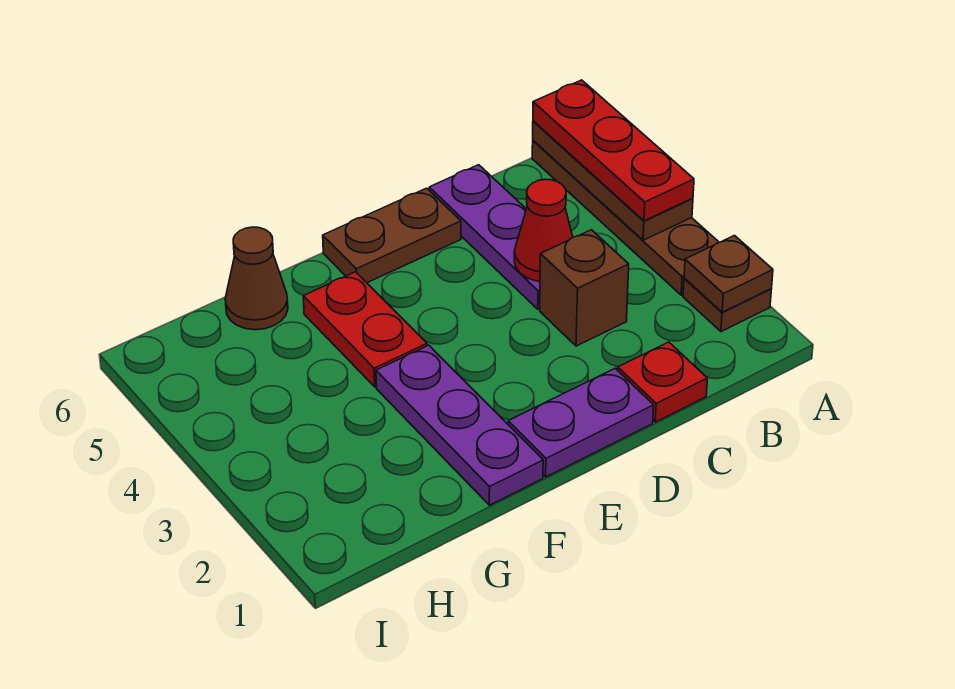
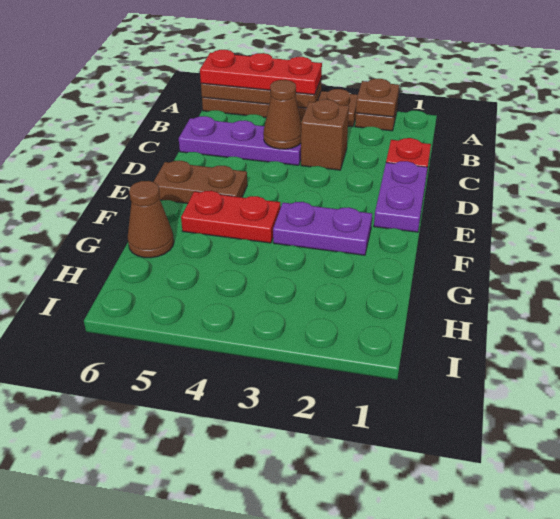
red cone C4 level 2 -> brown cone C4 level 2
brown plate D6:E6 level 1 -> brown plate E5:E6 level 1
purple plate F1:F3 level 1 -> purple plate F2:F3 level 1

